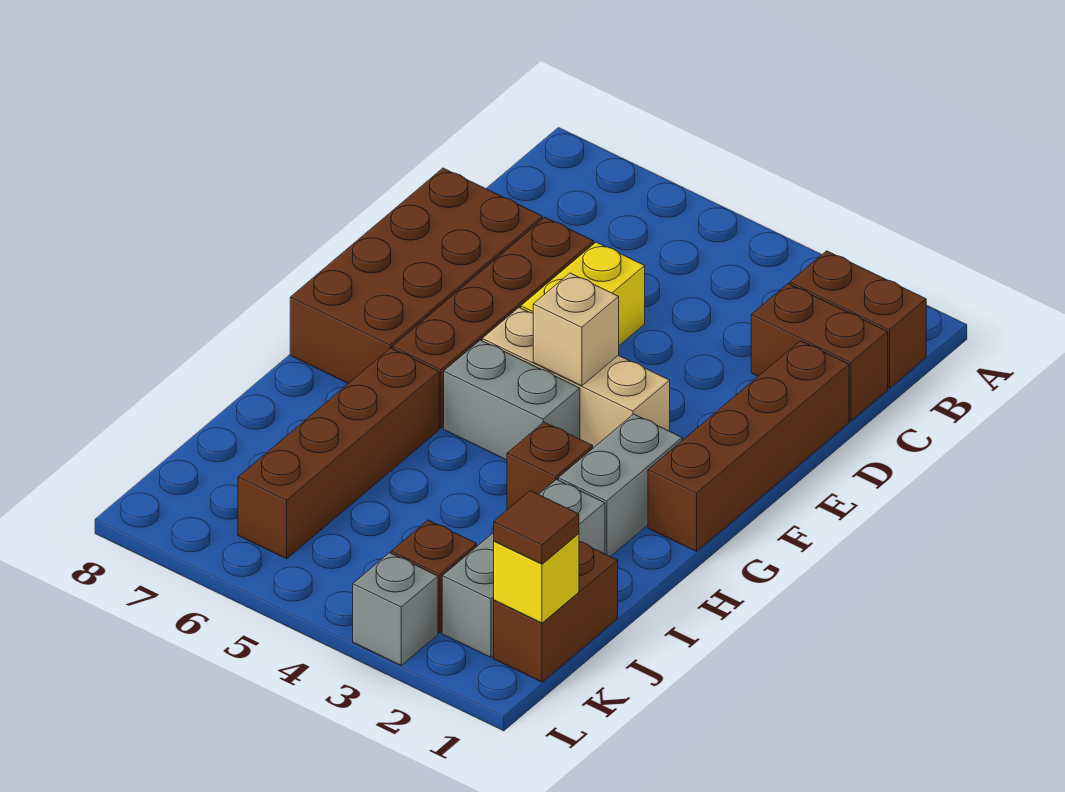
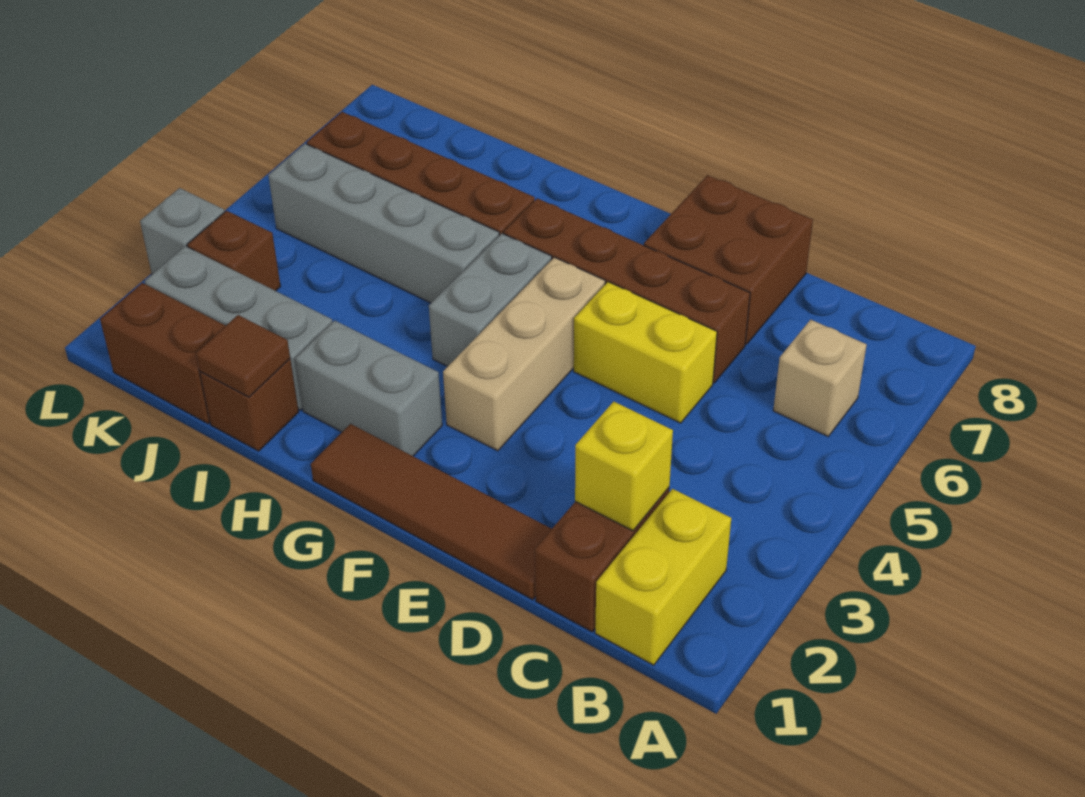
brown brick B1:B2 level 1 -> yellow brick B1:B2 level 1
brown brick D1:G1 level 1 -> brown tile D1:G1 level 1
brown brick D7:G8 level 1 -> brown brick D7:E8 level 1
tan brick F4 level 2 -> tan brick B6 level 1
brown brick H3 level 1 -> brown brick I1 level 1
none -> grey brick H5:K5 level 1
yellow brick K1 level 2 -> yellow brick C2 level 2
brown tile K1 level 3 -> brown tile I1 level 2

